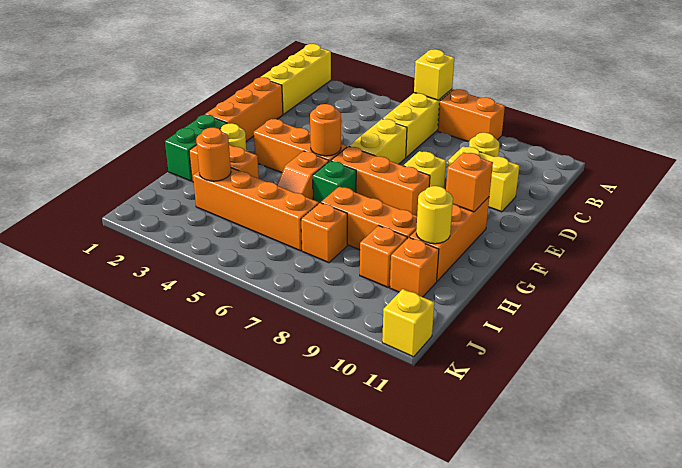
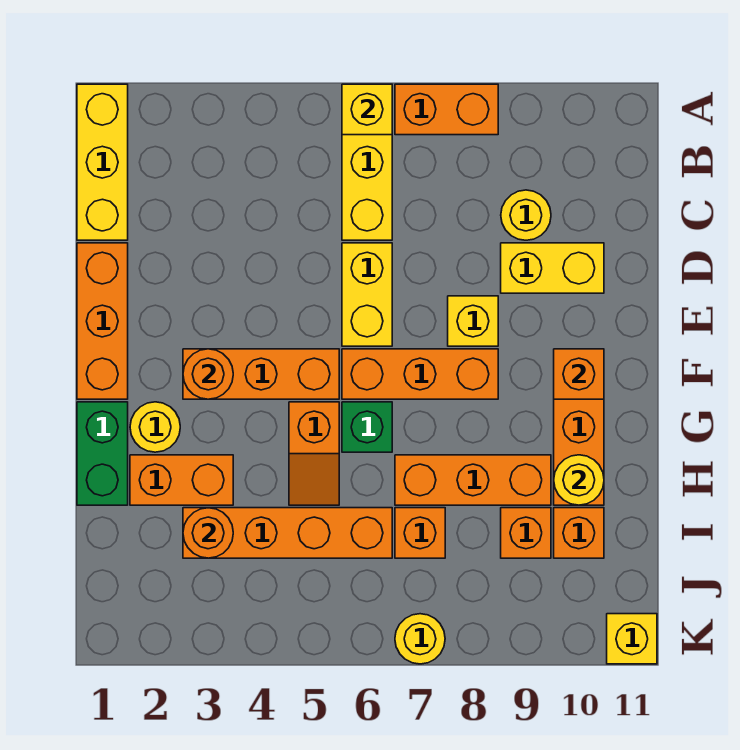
orange round brick F5 level 2 -> orange round brick F3 level 2
none -> yellow round brick K7 level 1

